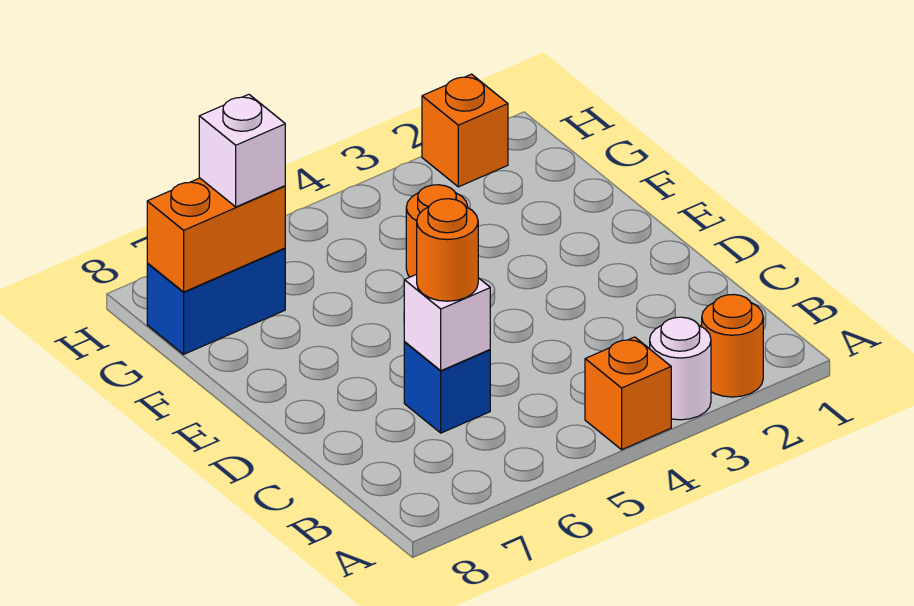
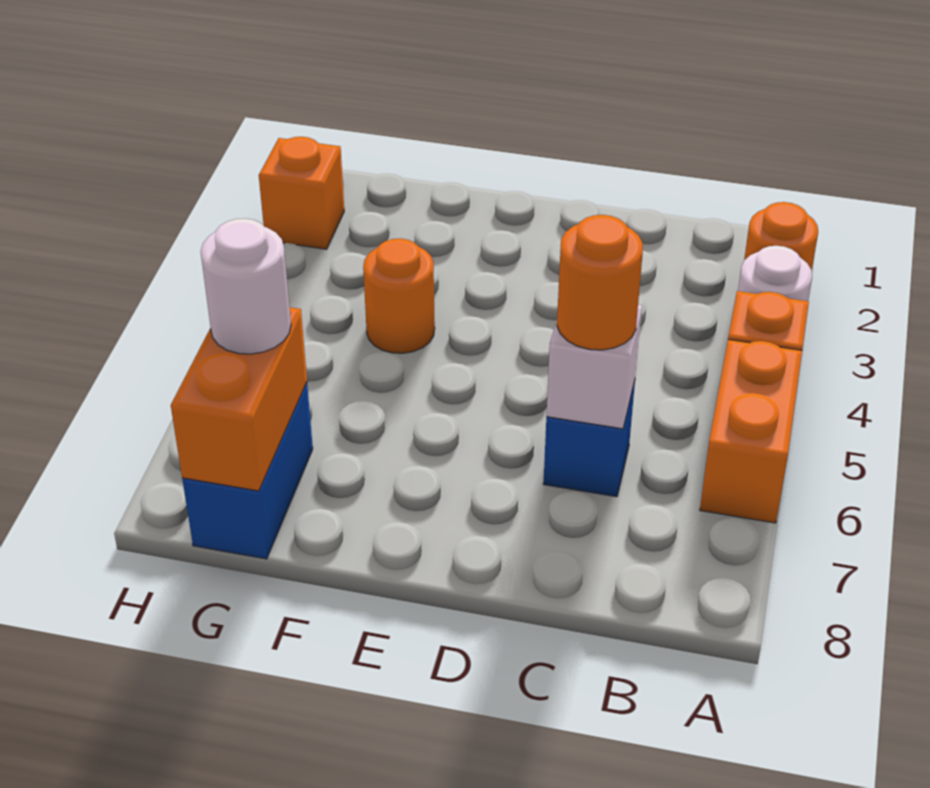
none -> orange brick A5:A6 level 1
white brick G7 level 3 -> white round brick G7 level 3

